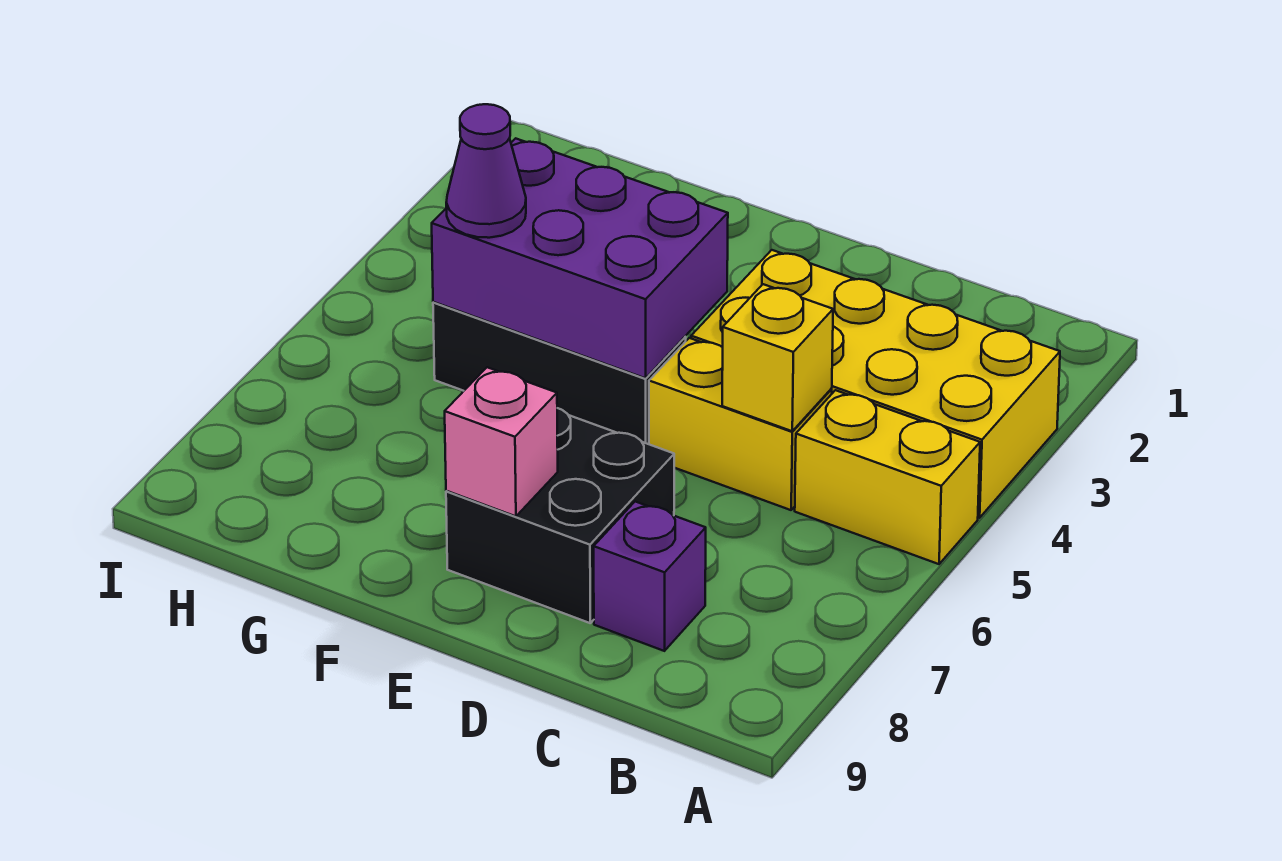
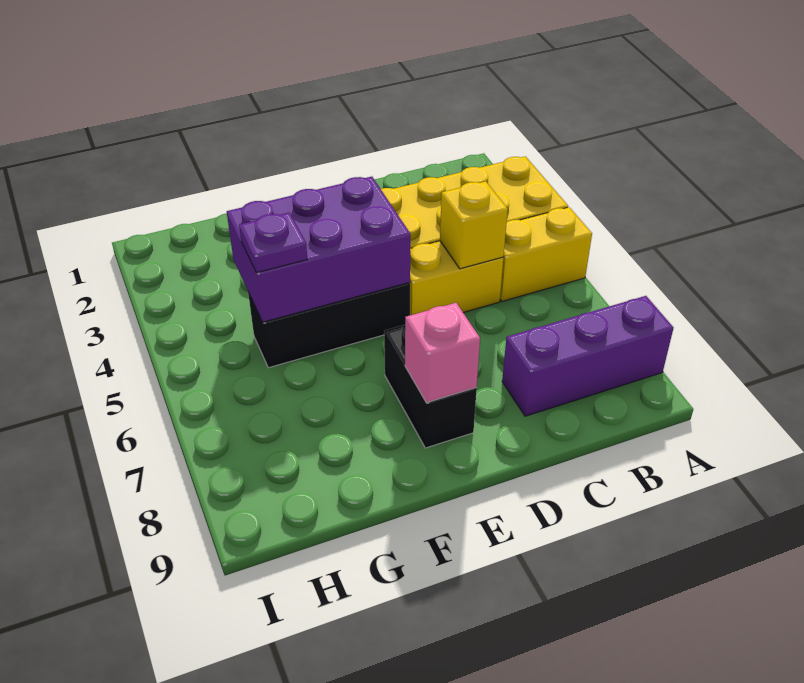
purple brick C8 level 1 -> purple brick A8:C8 level 1
black brick D7:E8 level 1 -> black brick E7:E8 level 1
purple cone G5 level 3 -> purple plate G5 level 3

